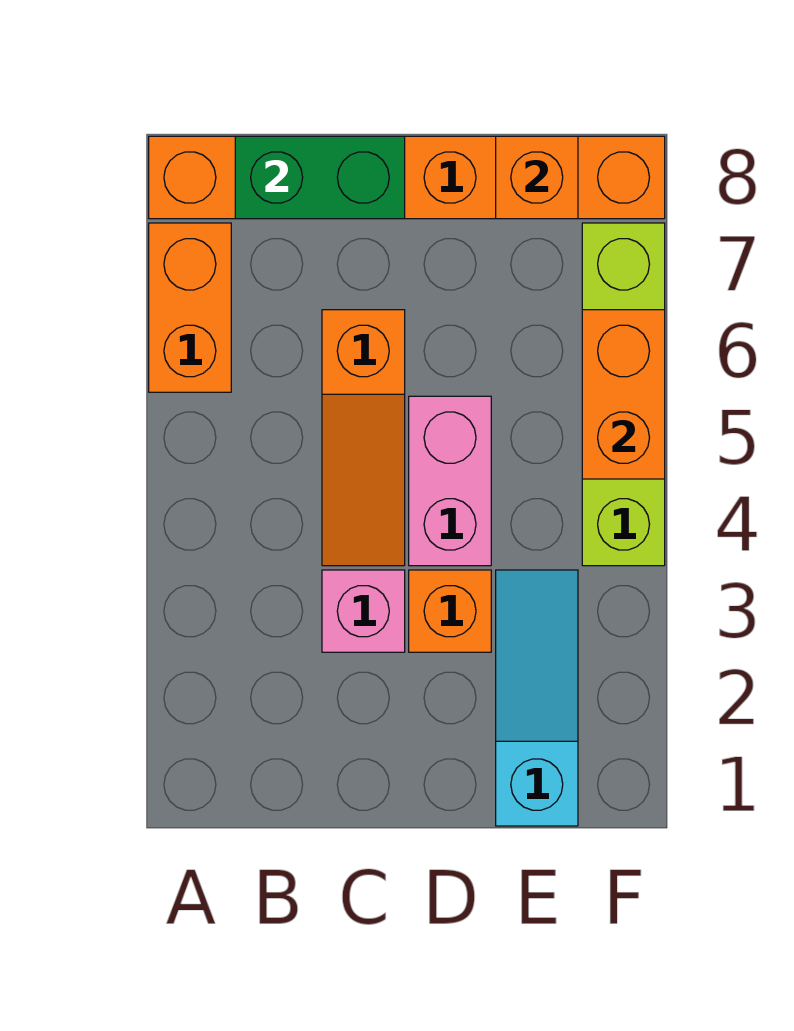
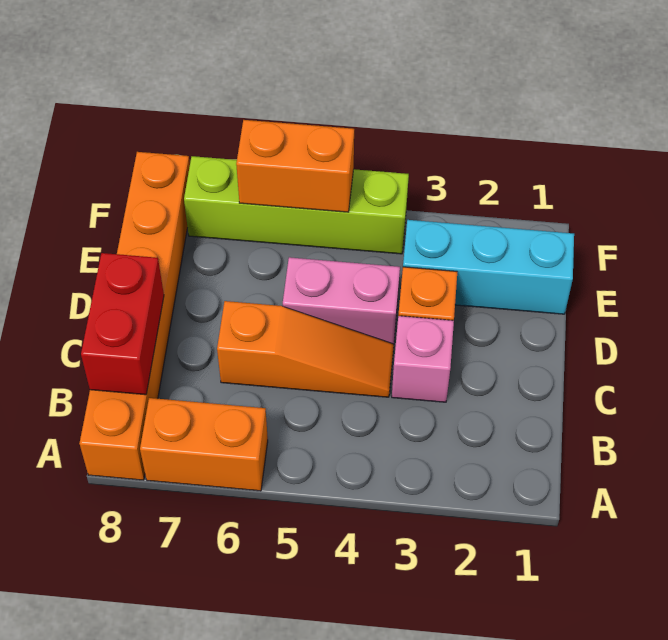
green brick B8:C8 level 2 -> red brick B8:C8 level 2
cyan slope E1:E3 level 1 top 1 -> cyan brick E1:E3 level 1
orange brick E8 level 2 -> none

